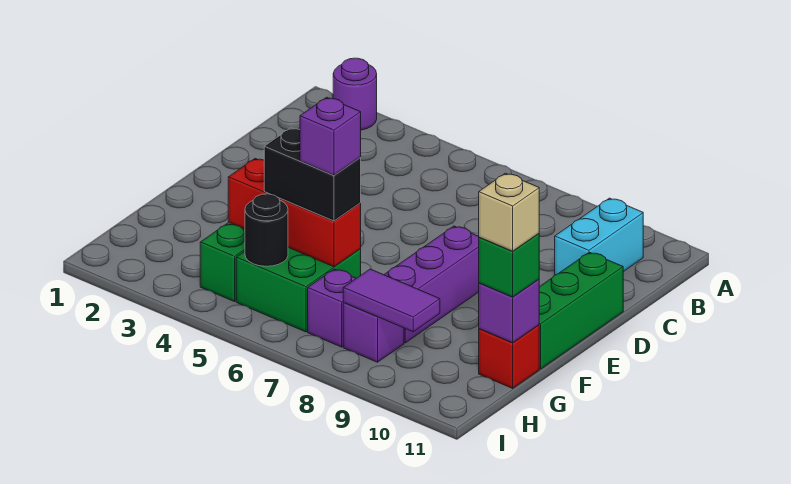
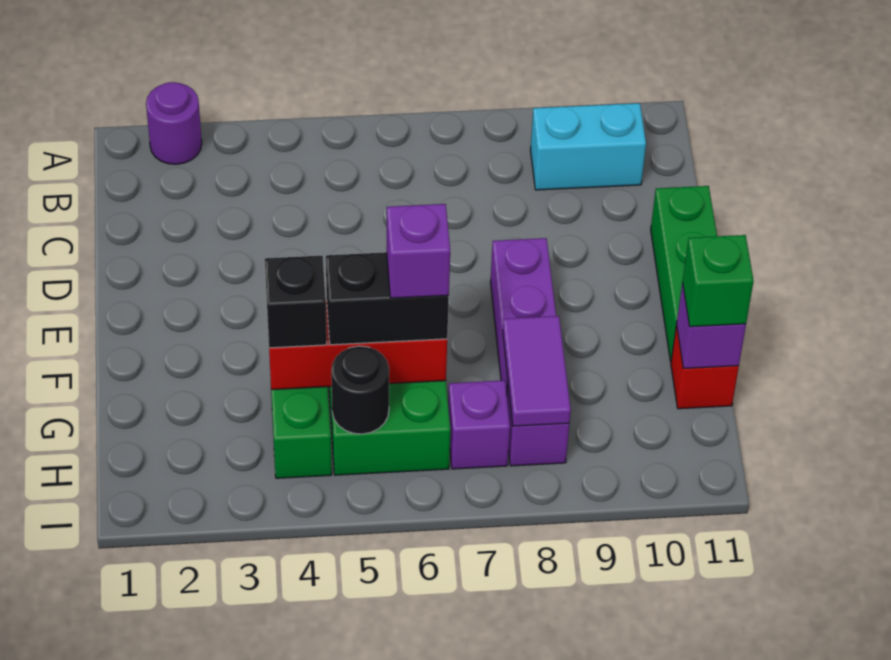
cyan brick B10:C10 level 1 -> cyan brick B9:B10 level 1
none -> black brick G4 level 3
tan brick G11 level 4 -> none
purple tile H8:H9 level 2 -> purple tile G8:H8 level 2

